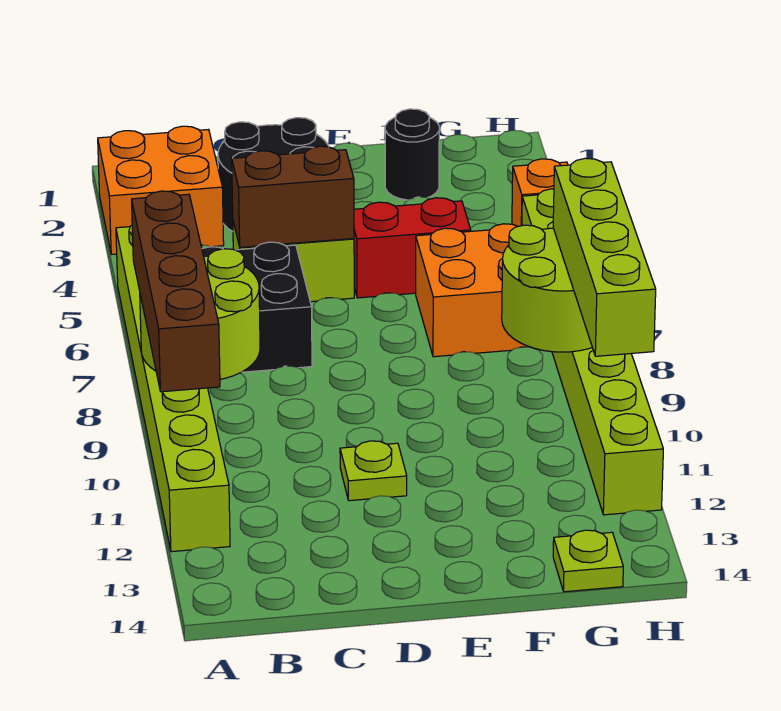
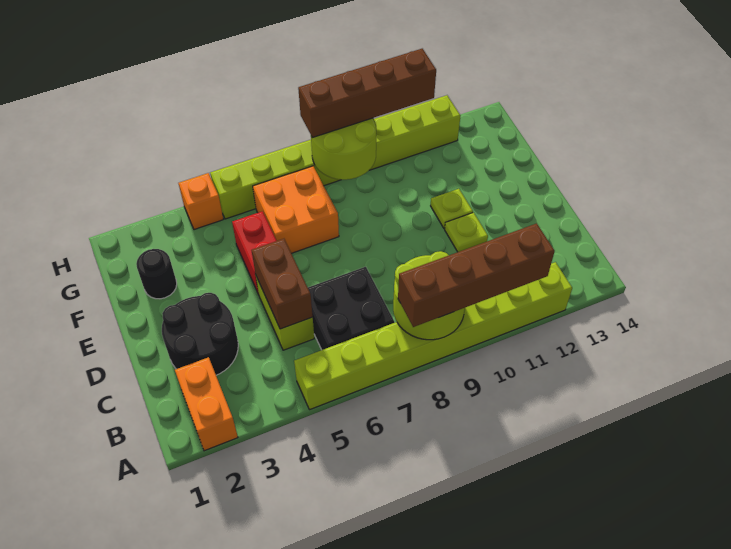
orange brick A2:B3 level 1 -> orange brick A2:B2 level 1
lime plate G14 level 1 -> lime plate E11 level 1
lime brick H8:H11 level 3 -> brown brick H8:H11 level 3

